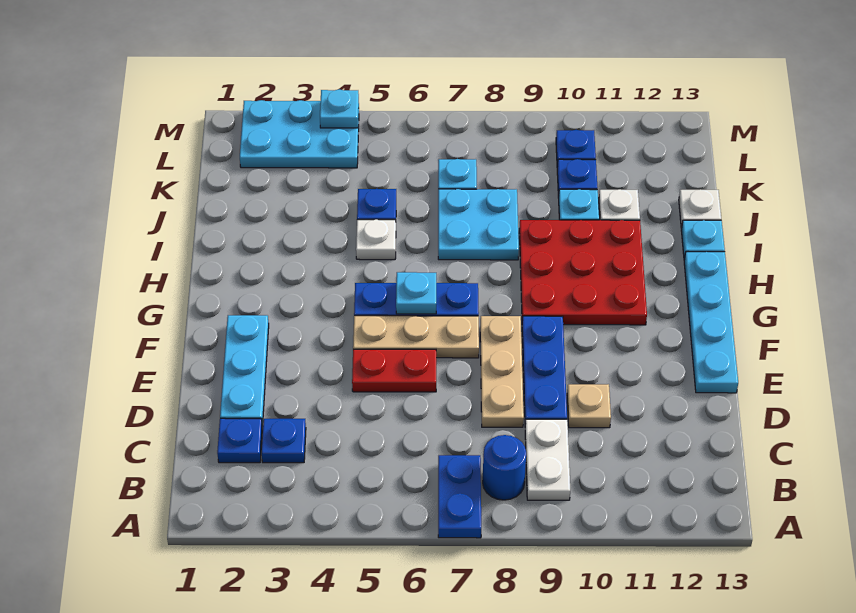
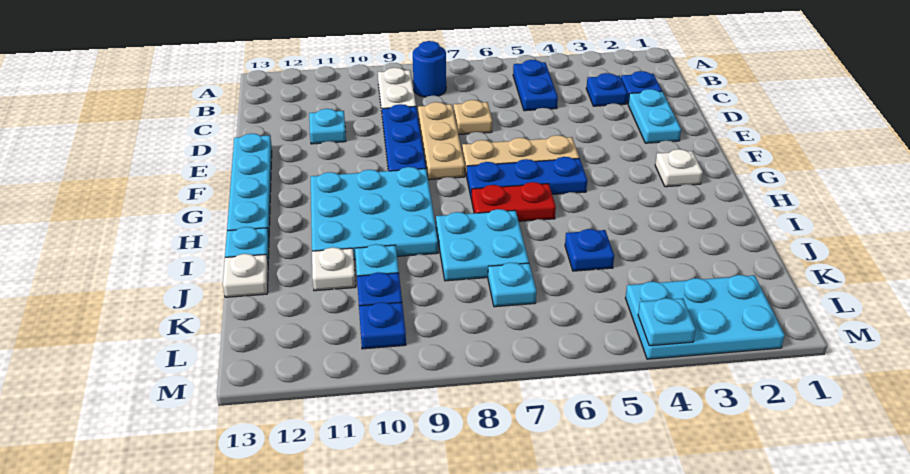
blue plate A7:B7 level 1 -> blue plate B5:C5 level 1
cyan plate D2:F2 level 1 -> cyan plate D2:E2 level 1
tan plate D10 level 1 -> tan plate D7 level 1
red plate E5:E6 level 1 -> red plate H6:H7 level 1
cyan plate G6 level 2 -> cyan plate D11 level 1
red plate G9:I11 level 1 -> cyan plate G9:I11 level 1
white plate I5 level 1 -> white plate G2 level 1

